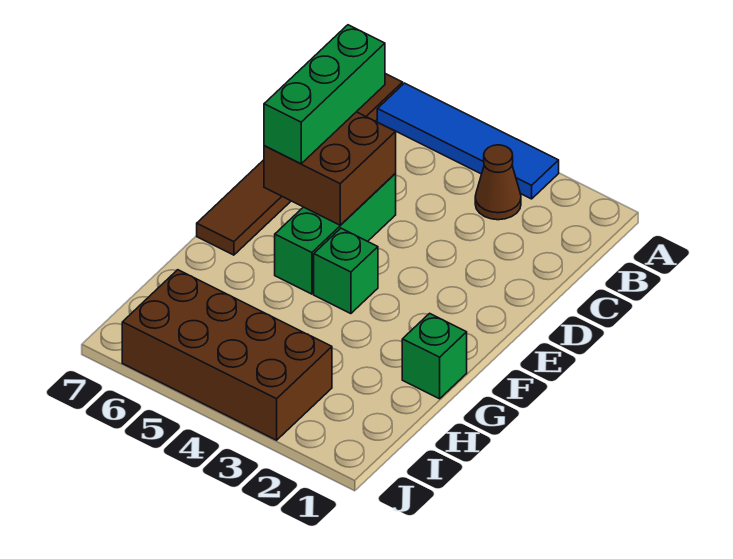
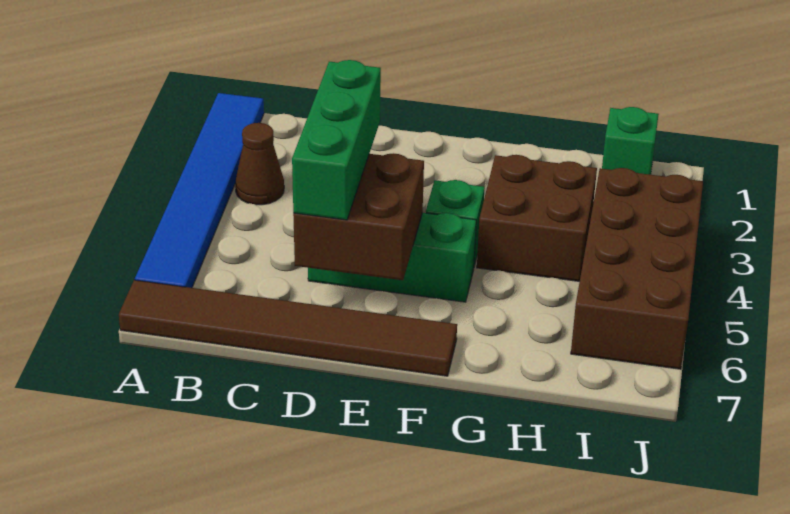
blue tile A3:A6 level 1 -> blue tile A1:A6 level 1
green brick C6:E6 level 3 -> green brick D4:D6 level 3
green brick G1 level 1 -> green brick I1 level 1
none -> brown brick G3:H4 level 1

